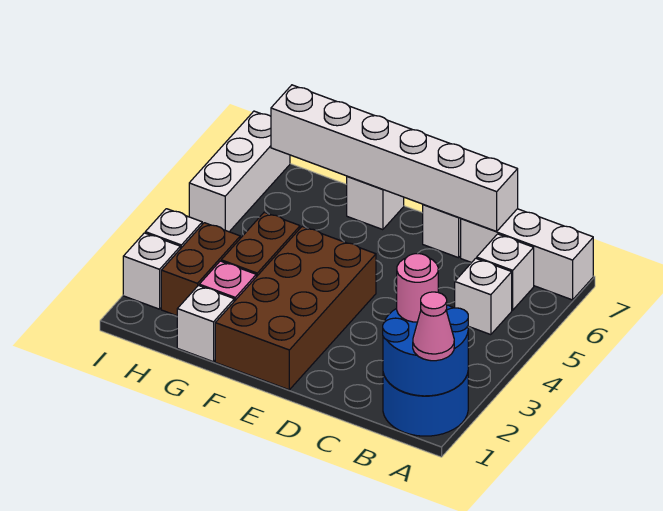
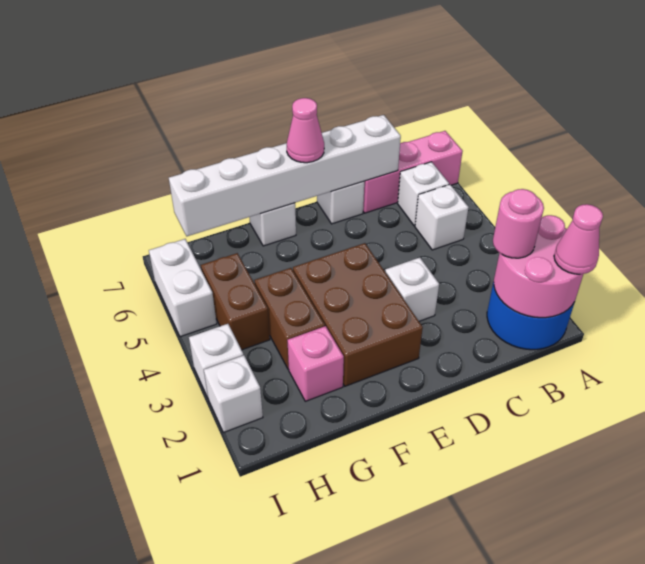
blue round brick A1:B2 level 2 -> pink round brick A1:B2 level 2
white brick A7:C7 level 1 -> pink brick A7:C7 level 1
brown brick E1:F4 level 1 -> brown brick E2:F4 level 1
none -> pink cone E7 level 3
white brick G1 level 1 -> white brick D3 level 1
brown brick H2:H3 level 1 -> brown brick H4:H5 level 1
white brick I5:I7 level 1 -> white brick I5:I6 level 1

